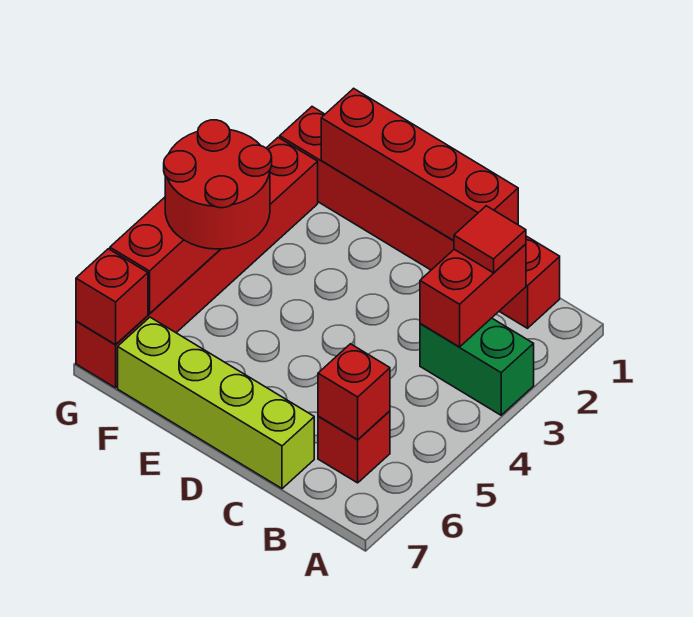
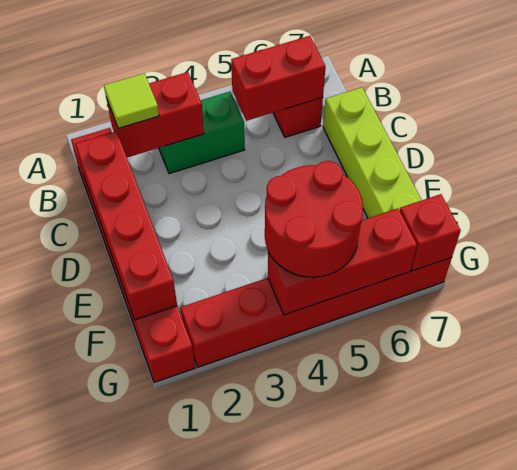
green brick A3:B3 level 1 -> green brick B3:B4 level 1
red tile B2 level 3 -> lime tile B2 level 3
red brick B6 level 2 -> red brick B5:B6 level 2

